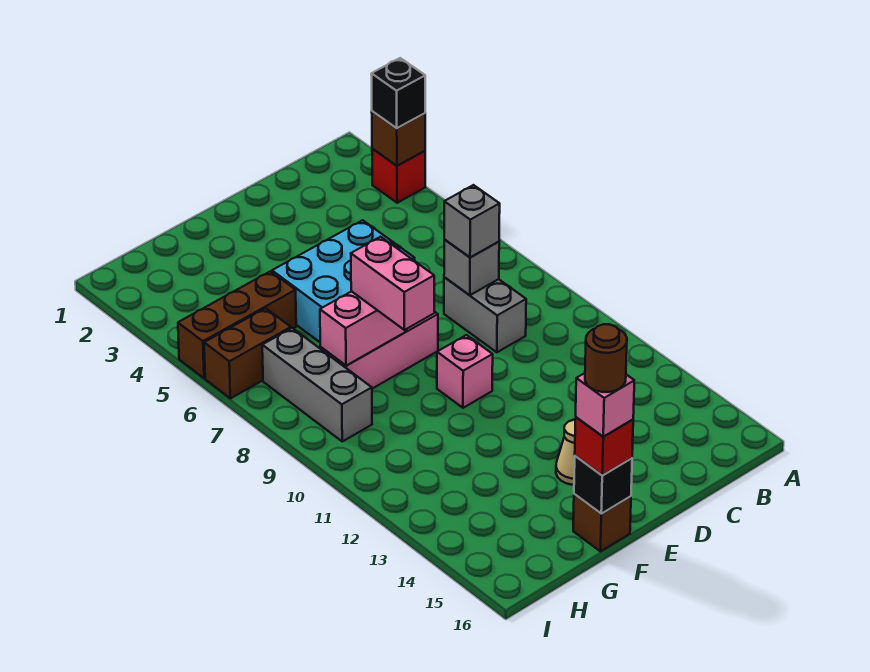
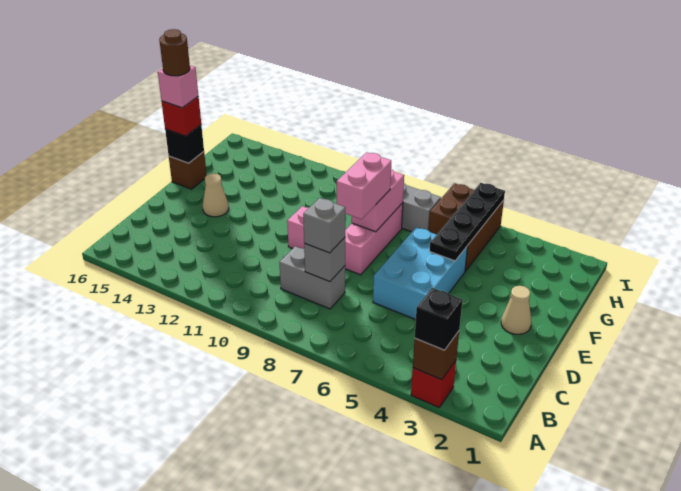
none -> tan cone E2 level 1
none -> black plate F5:I5 level 2
pink brick F8:F9 level 3 -> pink brick E8:F8 level 3

